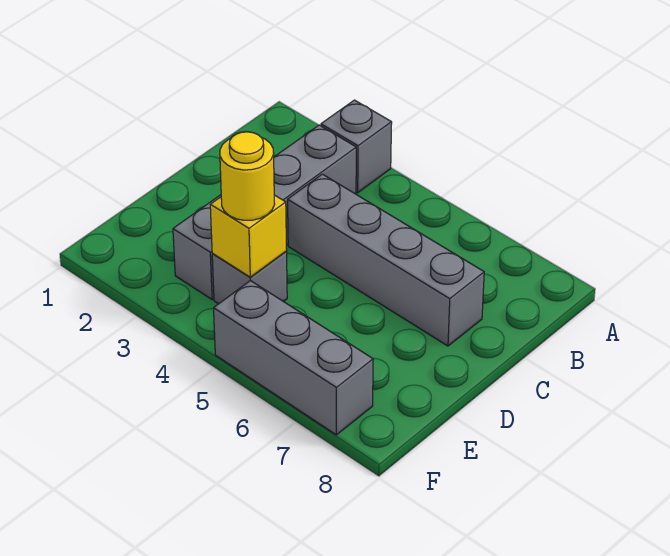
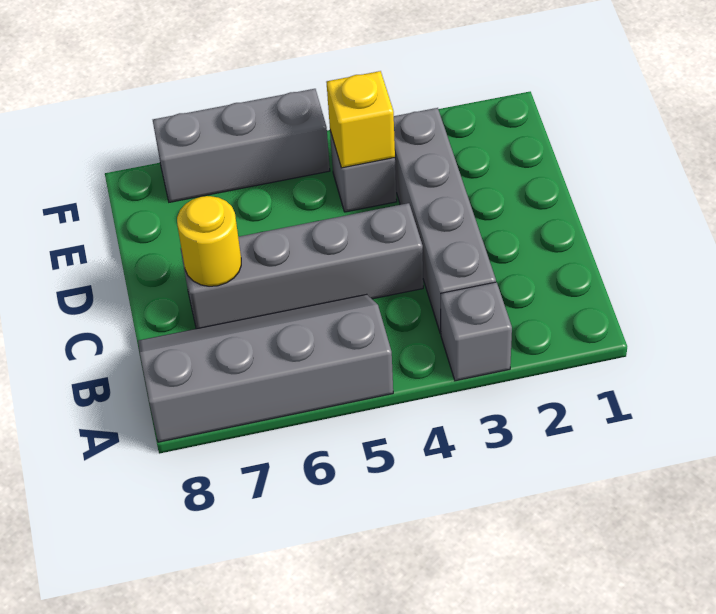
none -> grey slope A5:B8 level 1 top A
yellow round brick E4 level 3 -> yellow round brick C7 level 2

